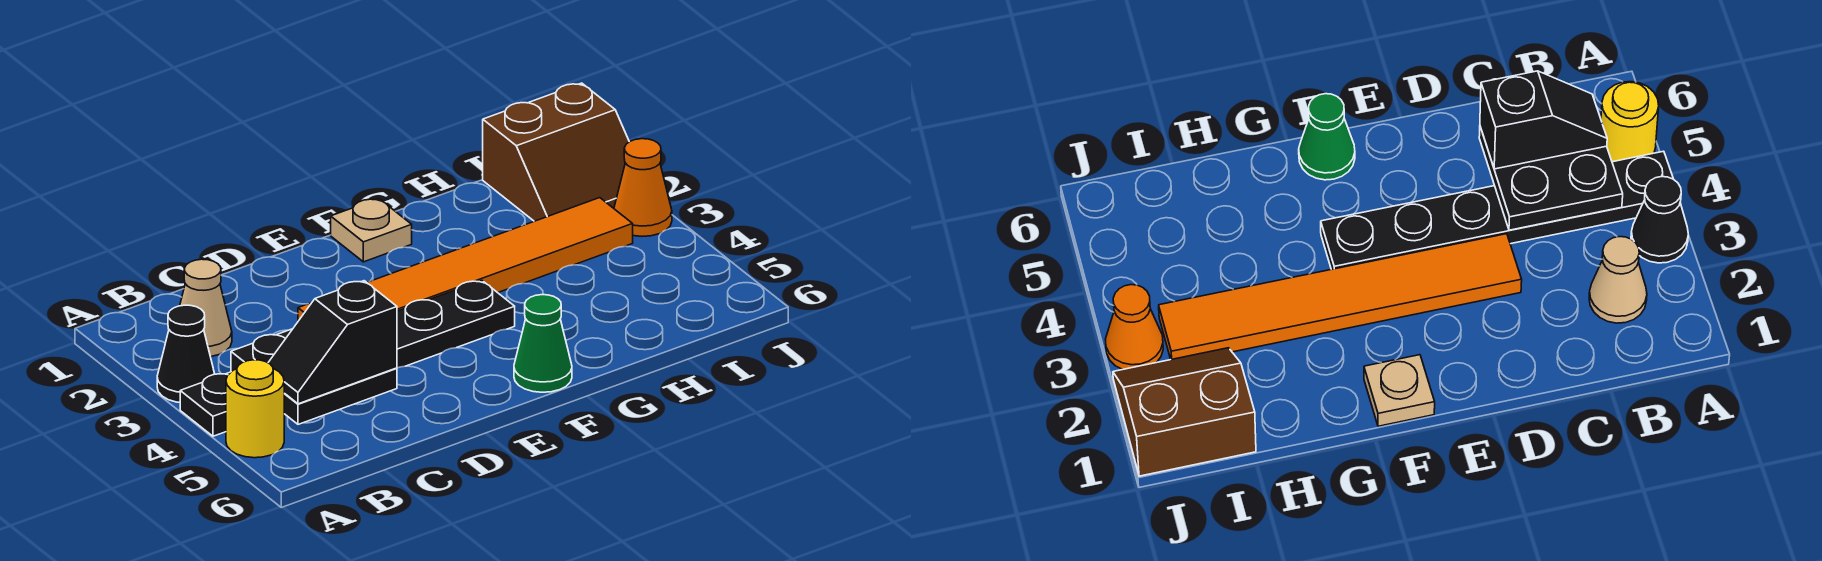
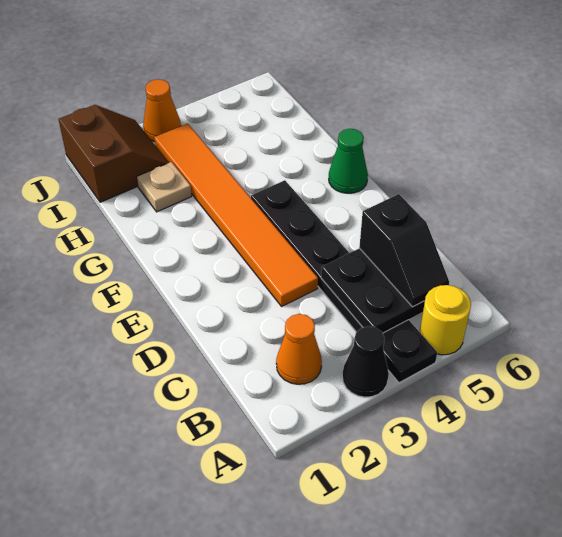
tan cone B2 level 1 -> orange cone B2 level 1
tan plate F1 level 1 -> tan plate H2 level 1

